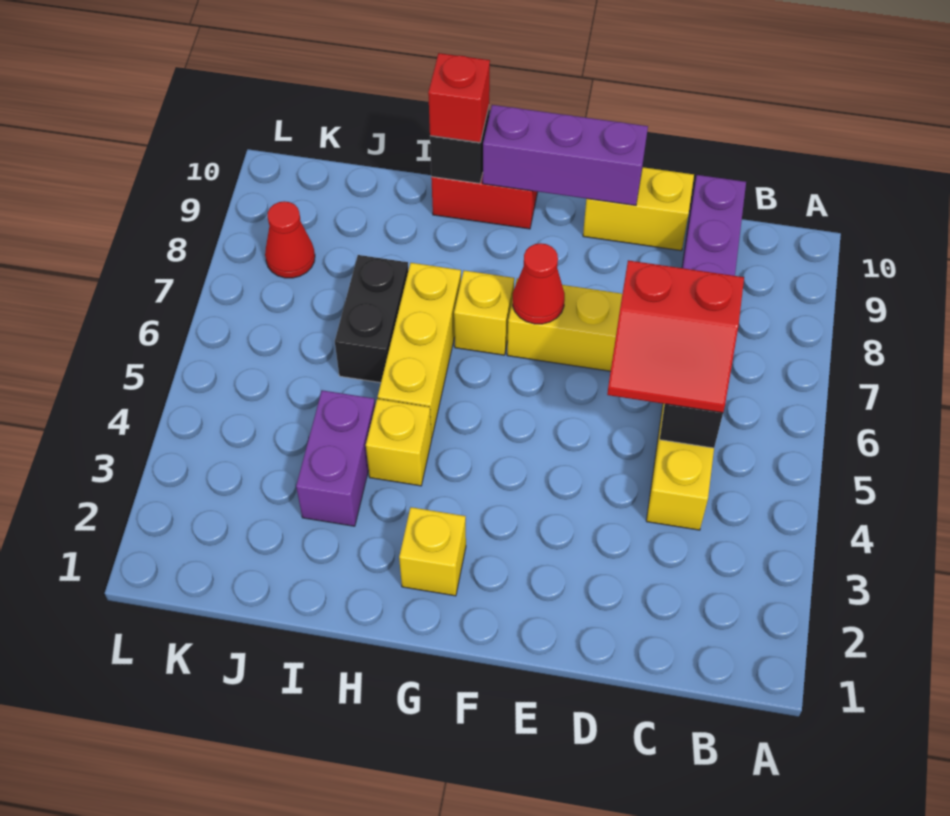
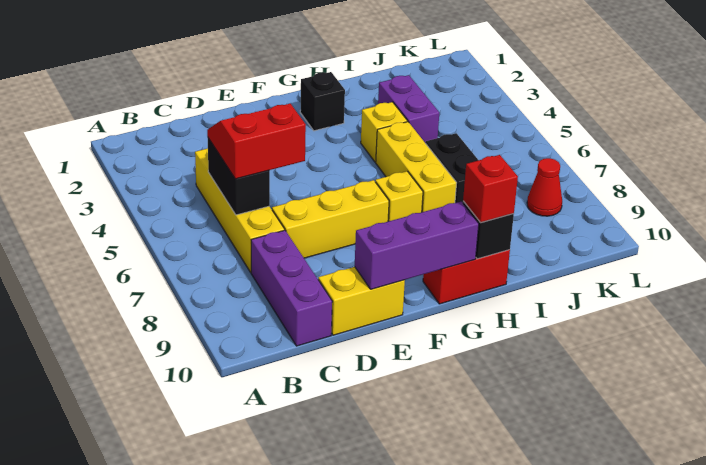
red cone F7 level 2 -> none
yellow brick G2 level 1 -> black brick G2 level 1

